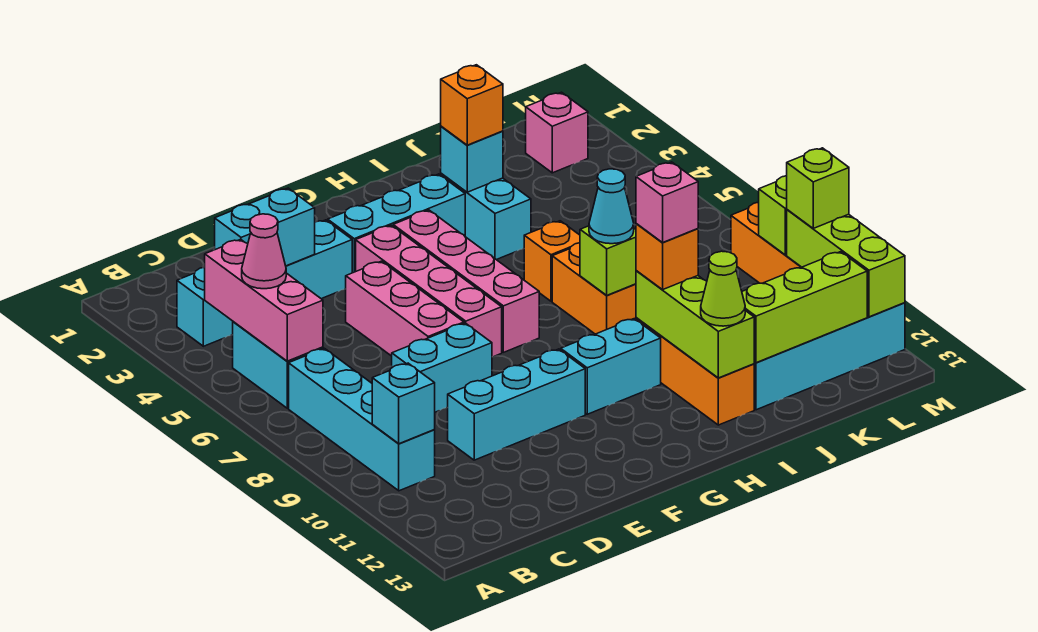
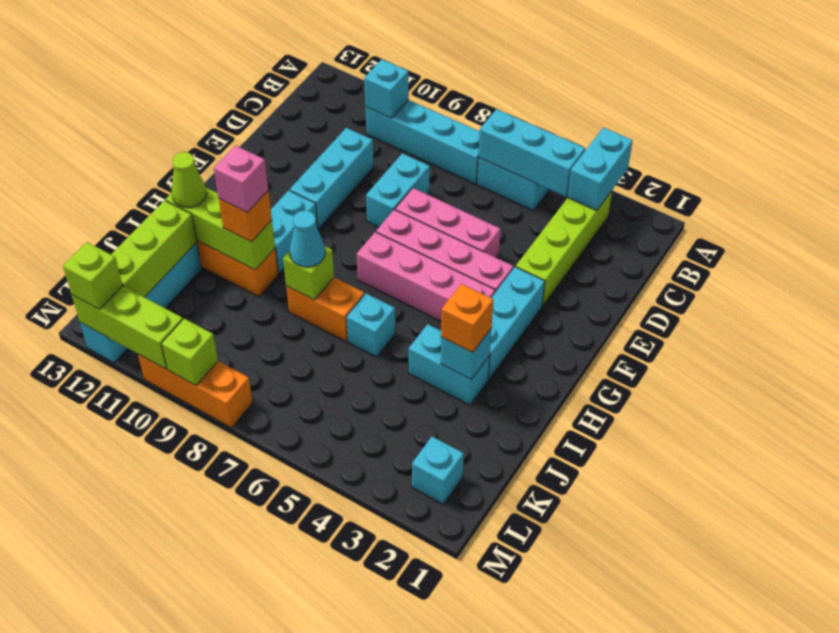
cyan brick B3:E3 level 1 -> lime brick B3:E3 level 1
pink brick B4:B6 level 2 -> cyan brick B4:B6 level 2
pink cone B5 level 3 -> none
cyan brick C3:D3 level 2 -> cyan brick A3:B3 level 2
orange brick I6 level 1 -> cyan brick I6 level 1
pink brick L2 level 1 -> cyan brick L2 level 1
lime brick M10 level 3 -> lime brick M12 level 3

